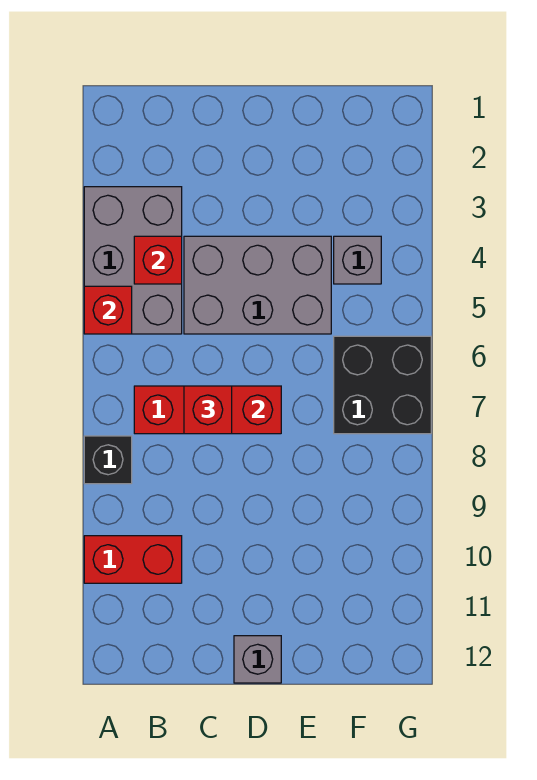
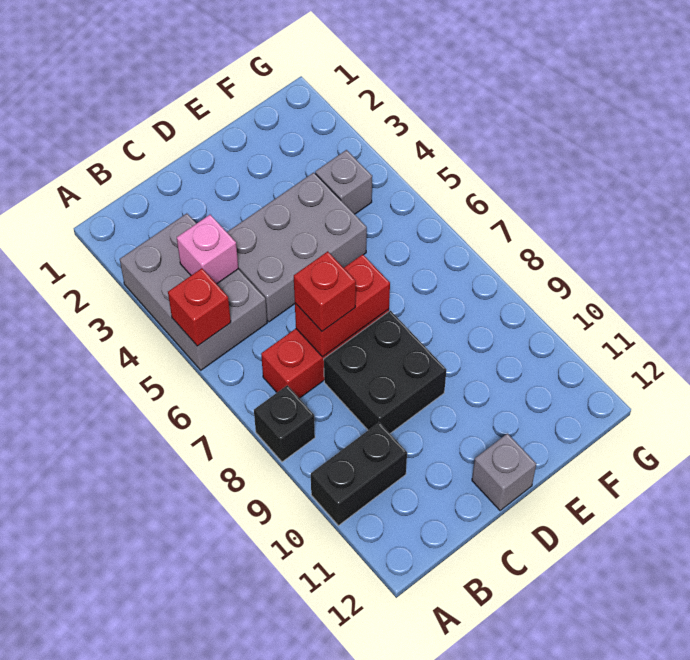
red brick A10:B10 level 1 -> black brick A10:B10 level 1
red brick B4 level 2 -> pink brick B4 level 2
black brick F6:G7 level 1 -> black brick C8:D9 level 1

